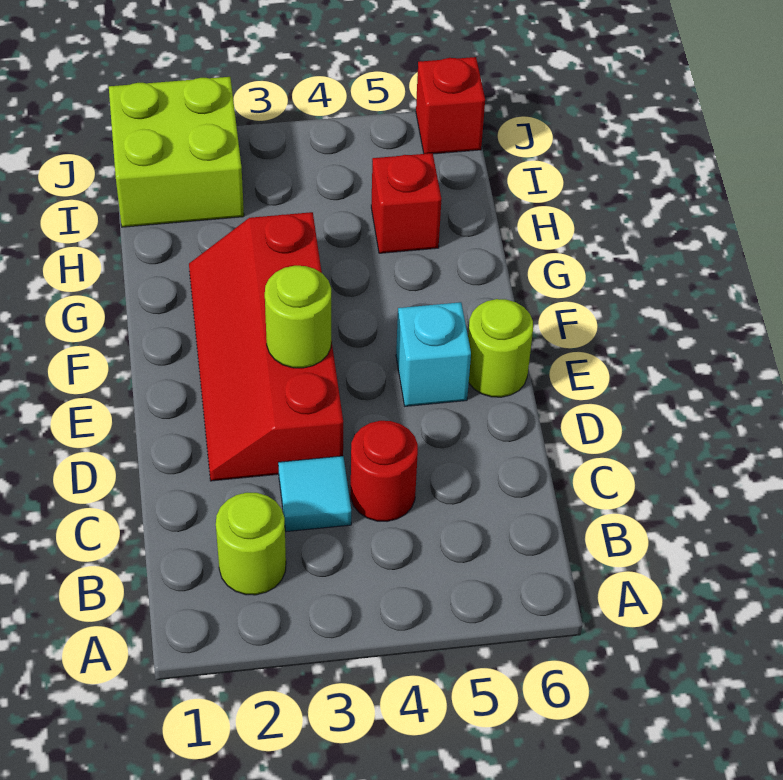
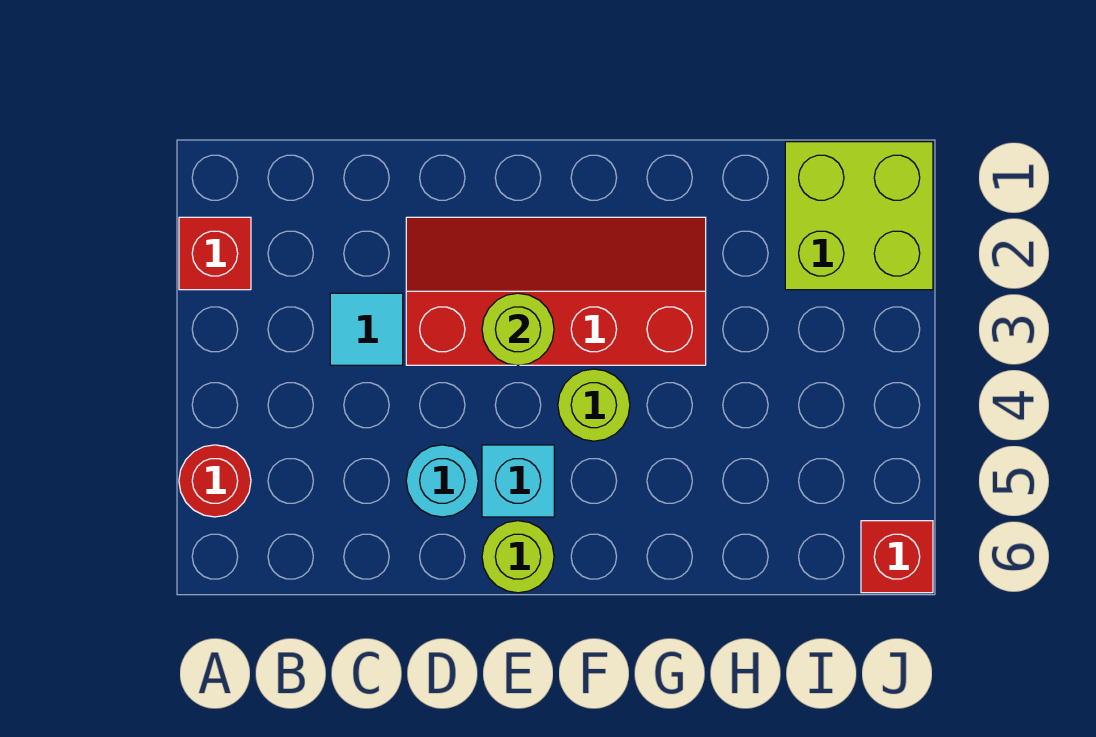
lime round brick B2 level 1 -> lime round brick F4 level 1
red round brick C4 level 1 -> red round brick A5 level 1
none -> cyan round brick D5 level 1
red brick H5 level 1 -> red brick A2 level 1

